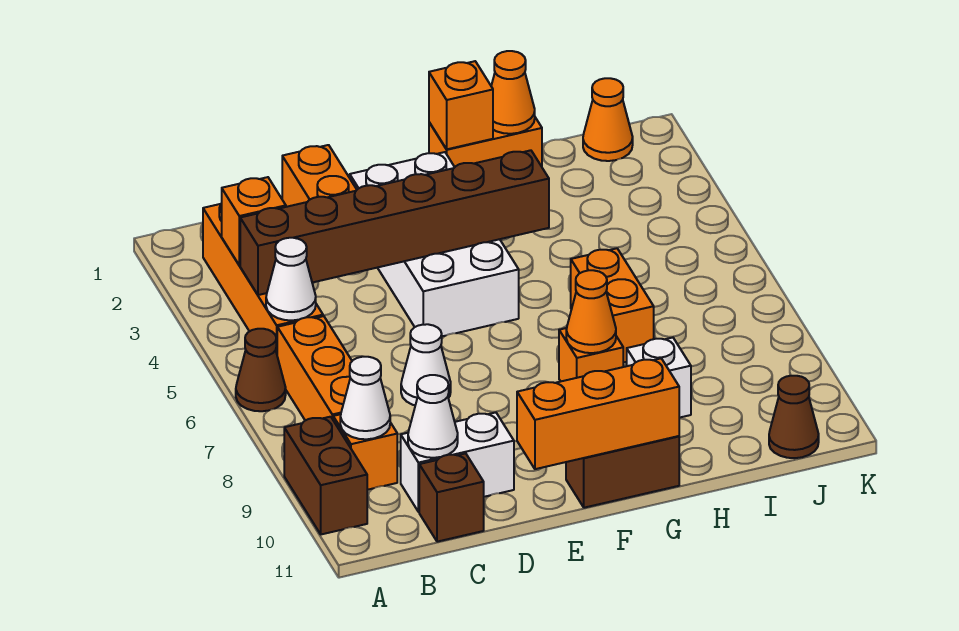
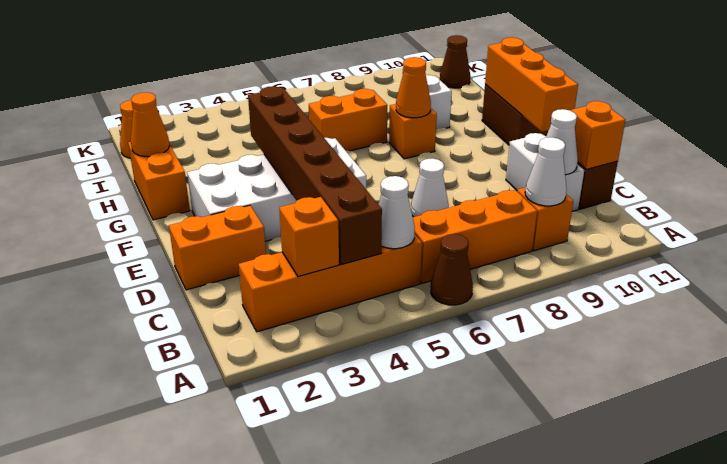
brown brick A9:A10 level 1 -> none
orange brick G1 level 2 -> orange brick C11 level 2

